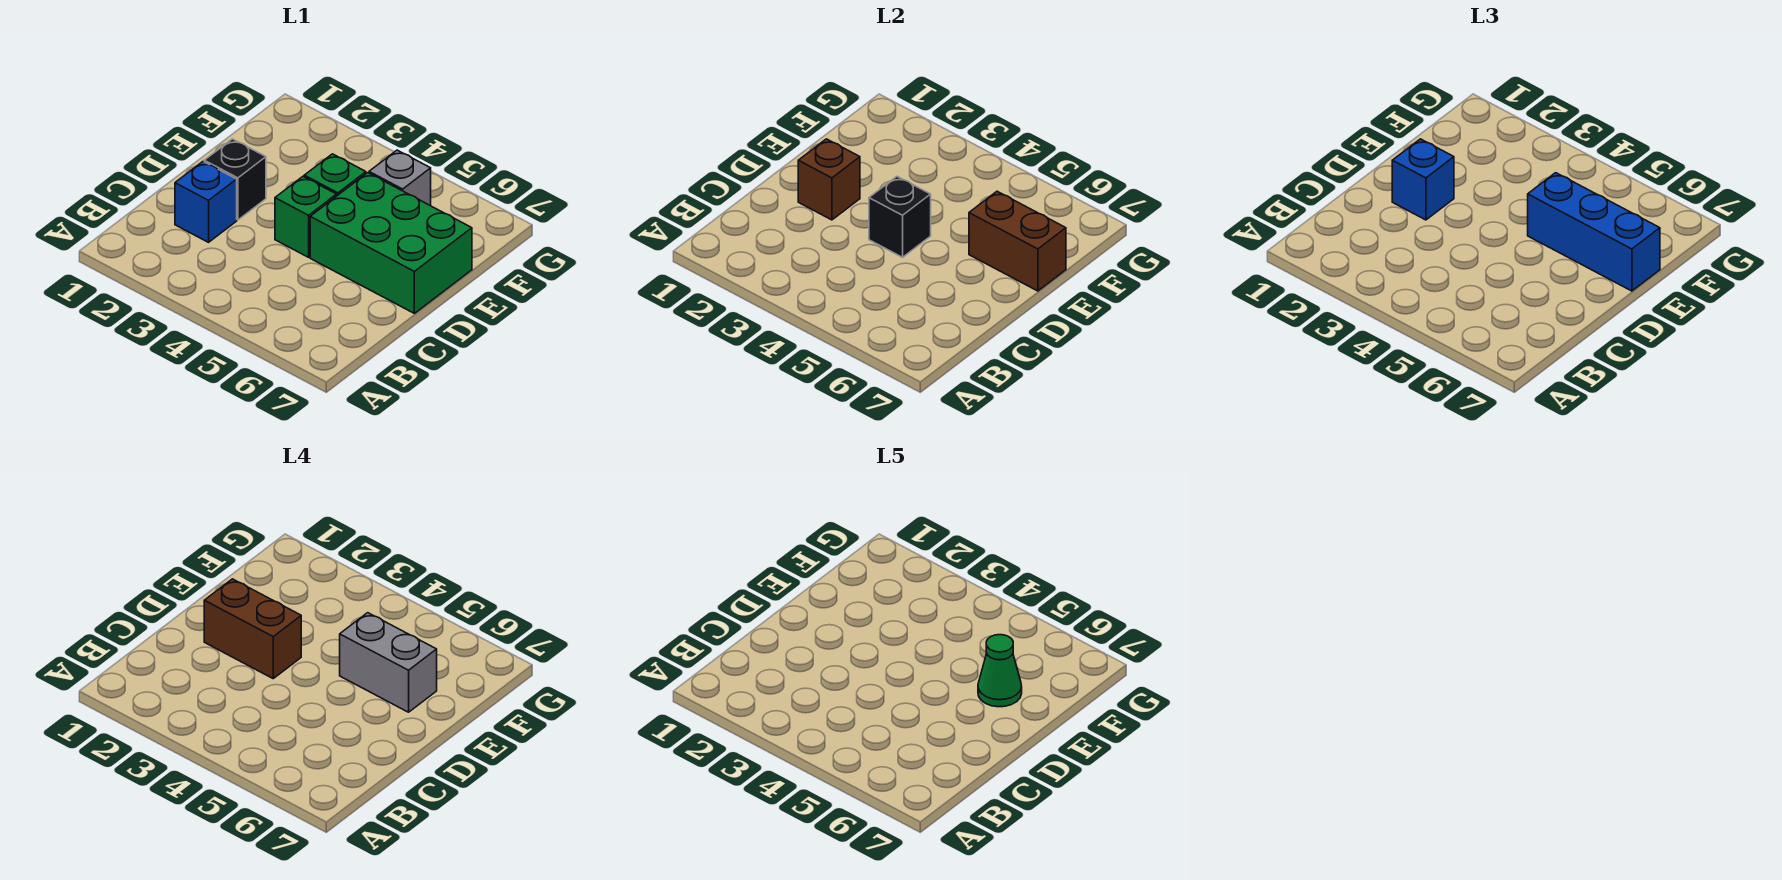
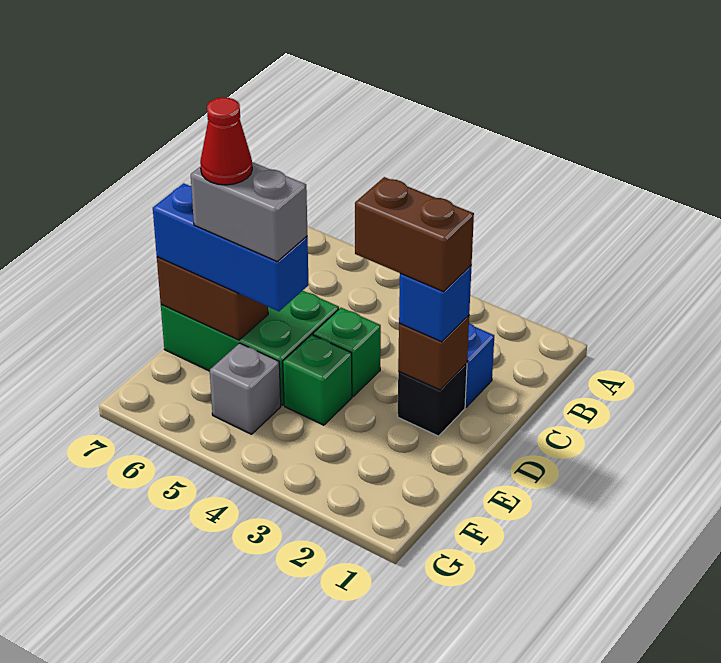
black brick D4 level 2 -> none
green cone E6 level 5 -> red cone E6 level 5

